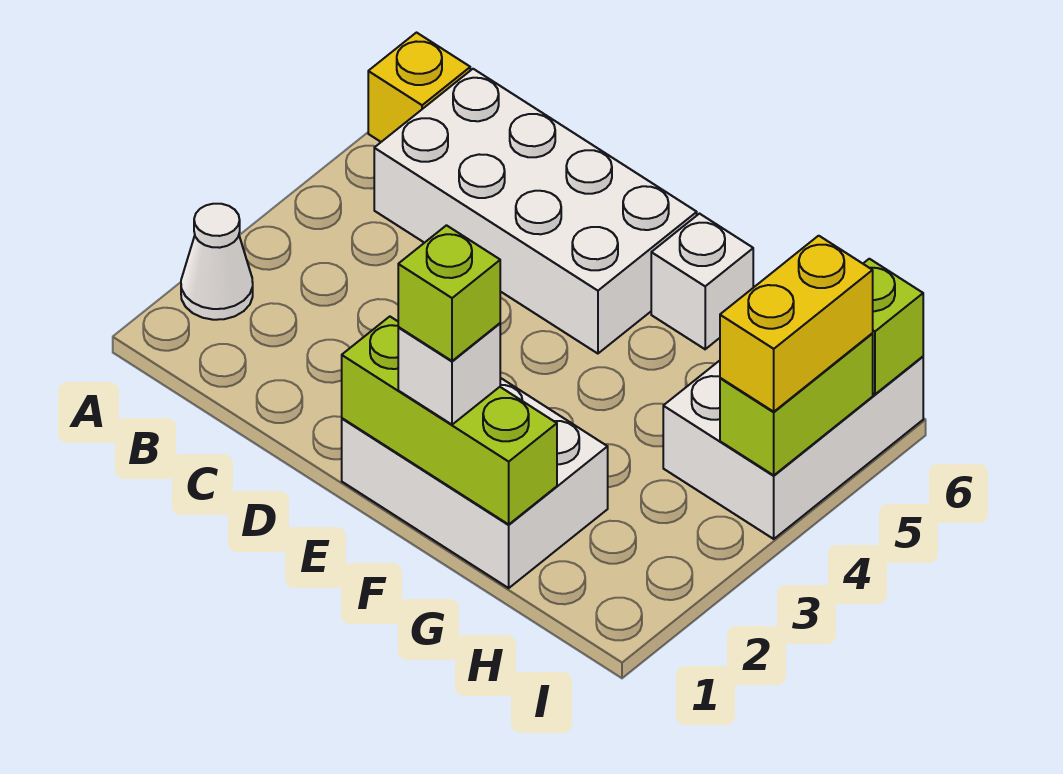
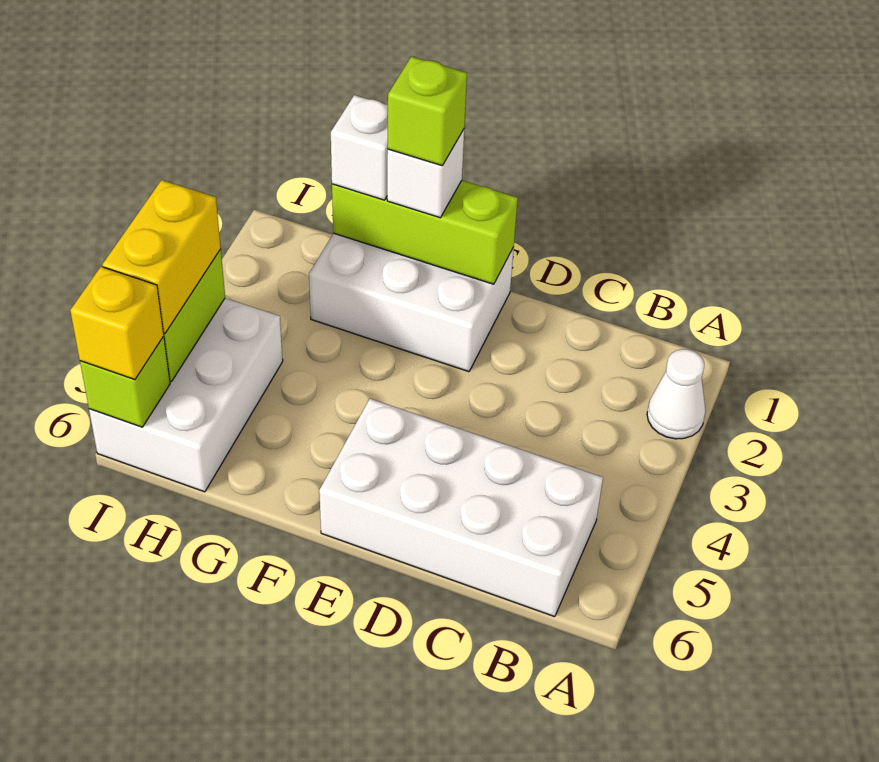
yellow brick A6 level 1 -> yellow brick I6 level 3
white brick F6 level 1 -> white brick G1 level 3

